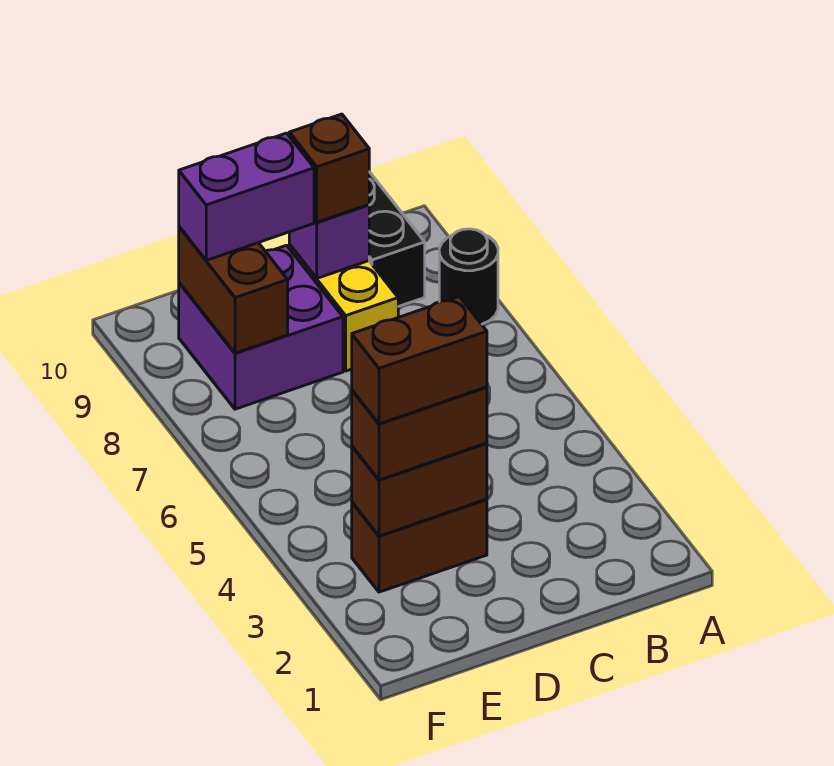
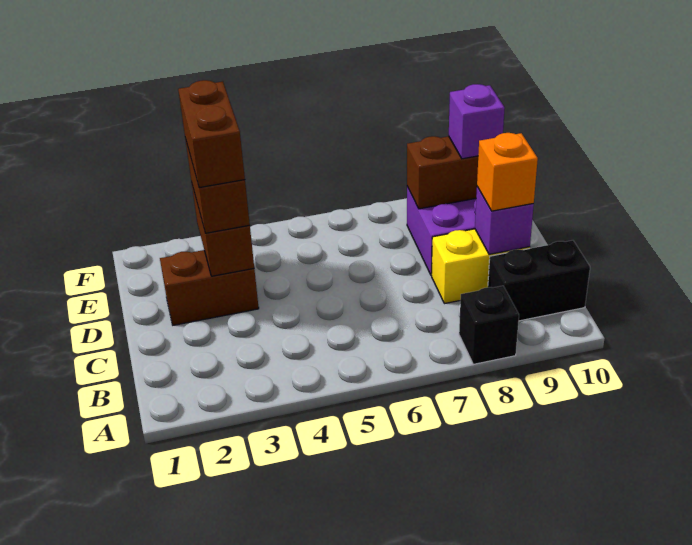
black round brick A8 level 1 -> black brick A8 level 1
brown brick C9 level 3 -> orange brick C9 level 3
brown brick D3:E3 level 1 -> brown brick D2:D3 level 1
purple brick D9:E9 level 3 -> purple brick E9 level 3

